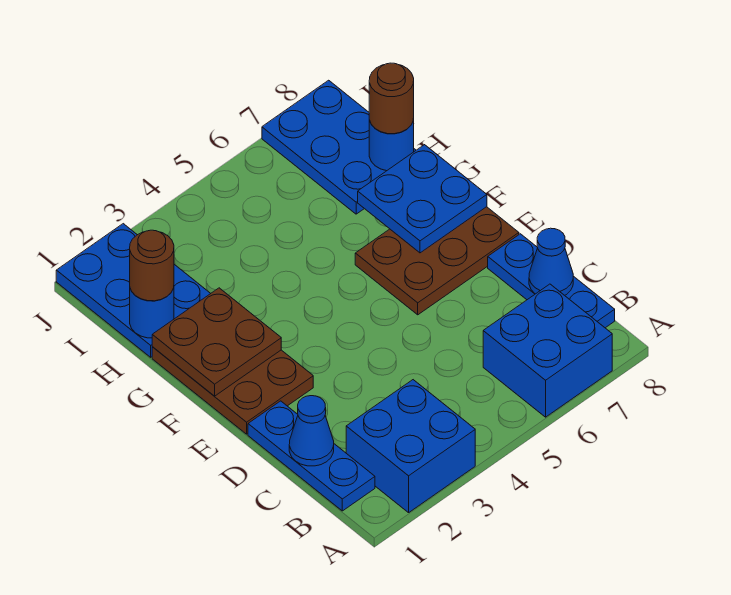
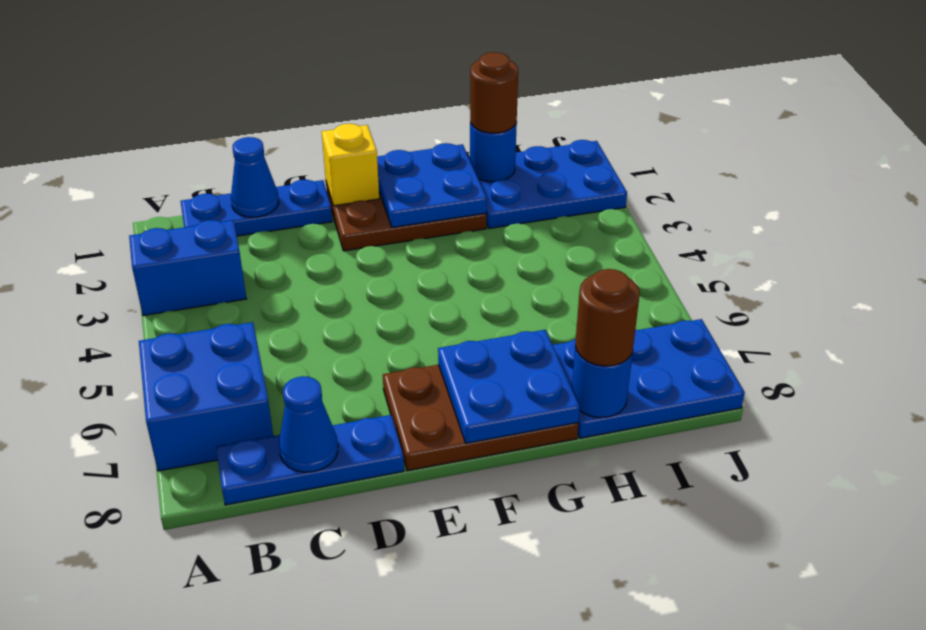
blue brick A2:B3 level 1 -> blue brick A3:B3 level 1
none -> yellow brick E1 level 2
brown plate E6:F8 level 1 -> brown plate E7:G8 level 1
brown plate F1:G2 level 2 -> blue plate F1:G2 level 2

